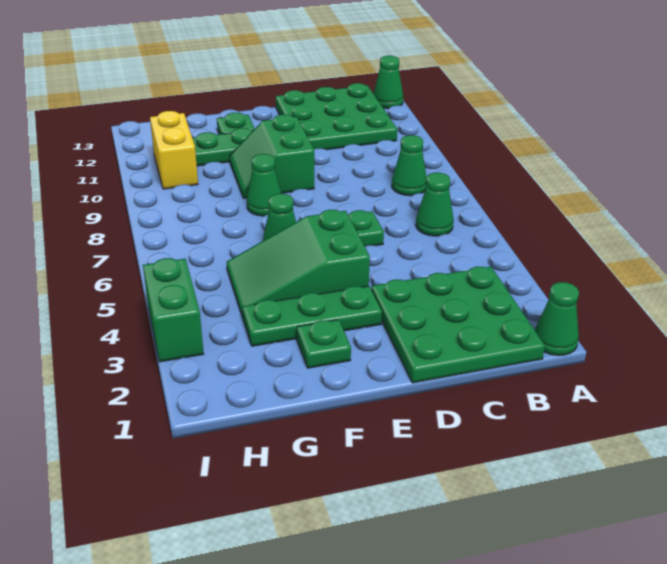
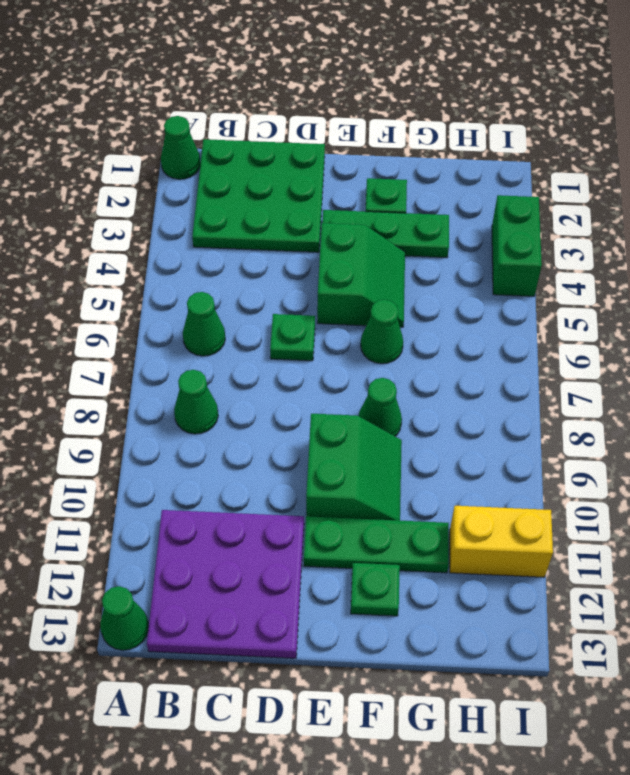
green plate B11:D13 level 1 -> purple plate B11:D13 level 1
green slope E4:G5 level 1 top E -> green slope E4:F5 level 1 top E
yellow brick H10:H11 level 1 -> yellow brick H11:I11 level 1

